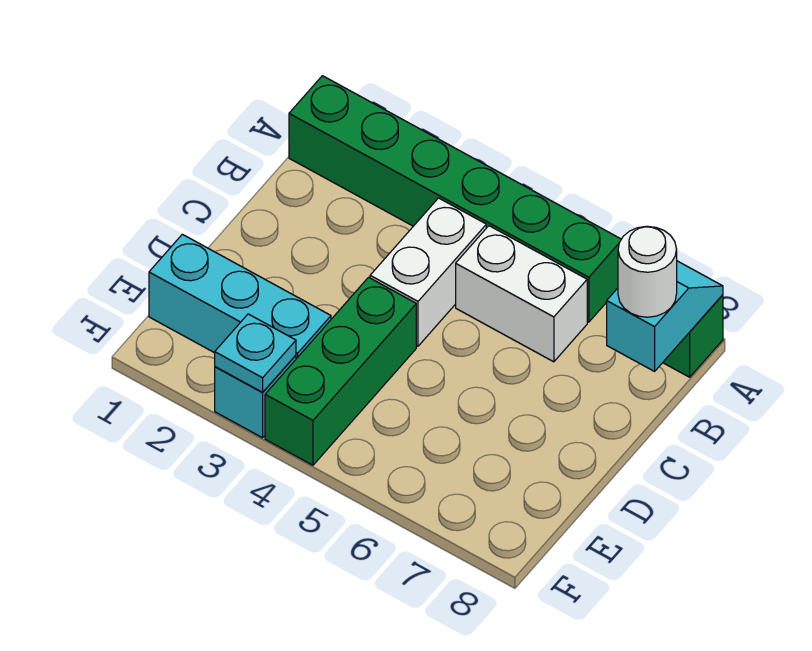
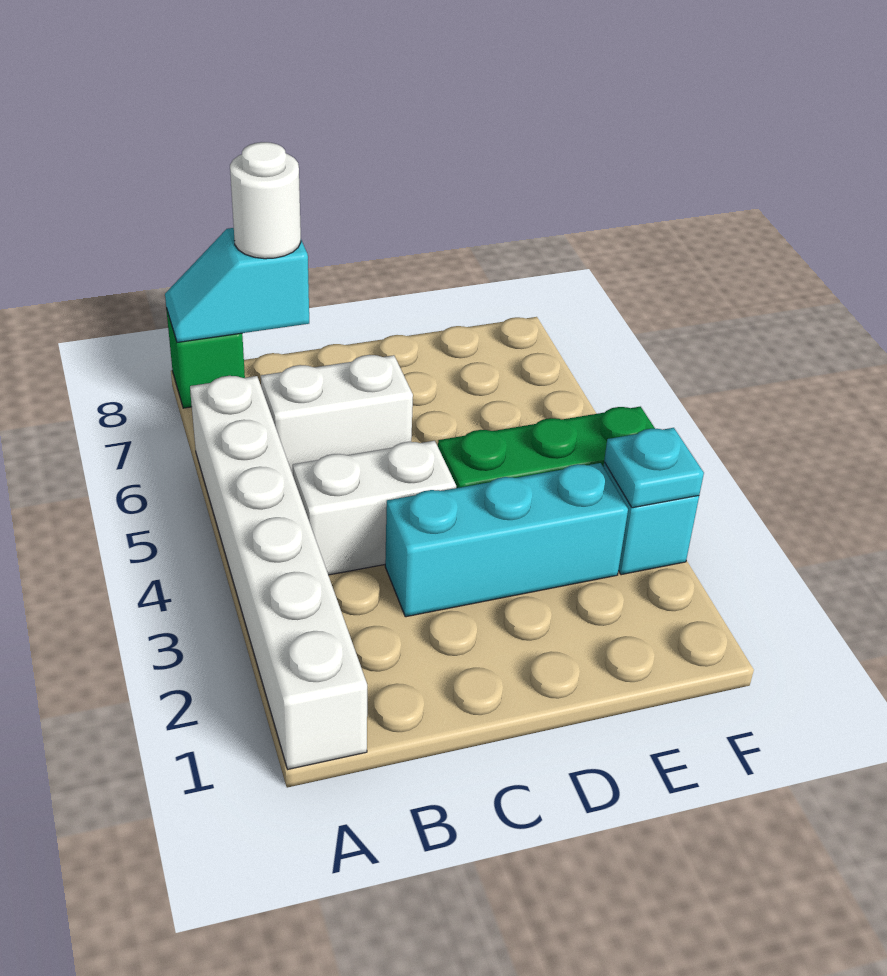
green brick A1:A6 level 1 -> white brick A1:A6 level 1
white brick B5:B6 level 1 -> white brick B6:C6 level 1
cyan brick E1:E3 level 1 -> cyan brick C3:E3 level 1

